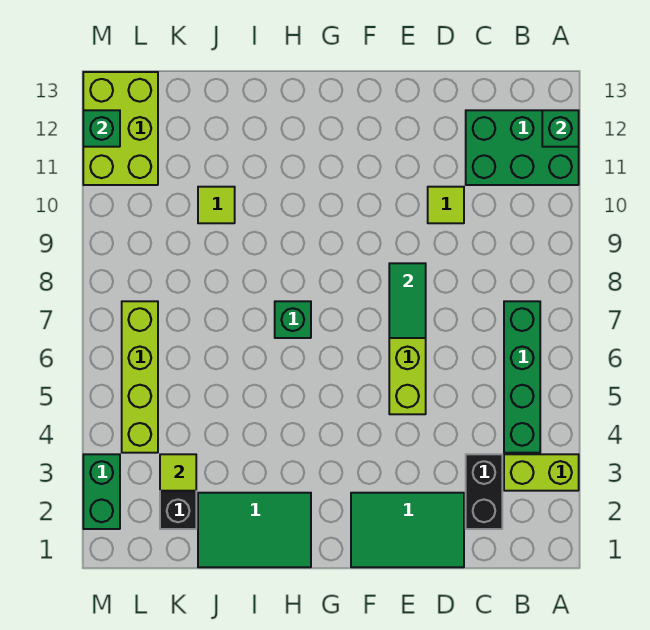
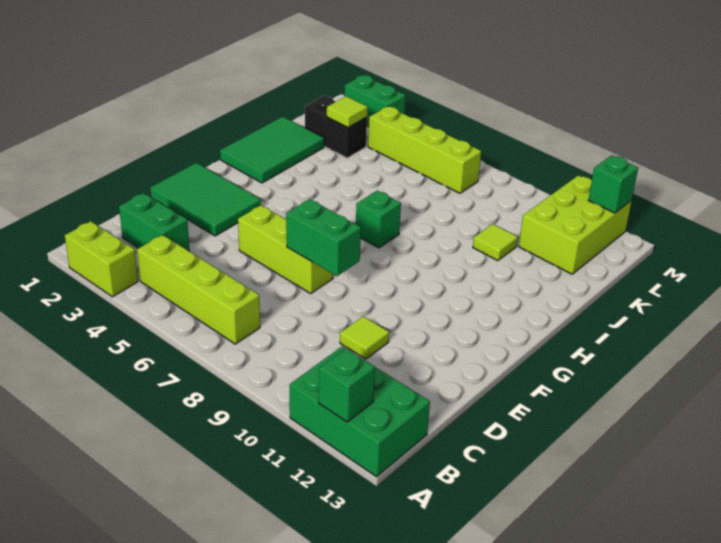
lime brick A3:B3 level 1 -> lime brick A2:A3 level 1
green brick A11:C12 level 1 -> green brick A11:B13 level 1
green brick B4:B7 level 1 -> lime brick B4:B7 level 1
black brick C2:C3 level 1 -> green brick C2:C3 level 1
green tile D1:F2 level 1 -> green tile E1:F3 level 1
green tile E7:E8 level 2 -> green brick E7:E8 level 2
lime brick L11:M13 level 1 -> lime brick K11:M12 level 1

